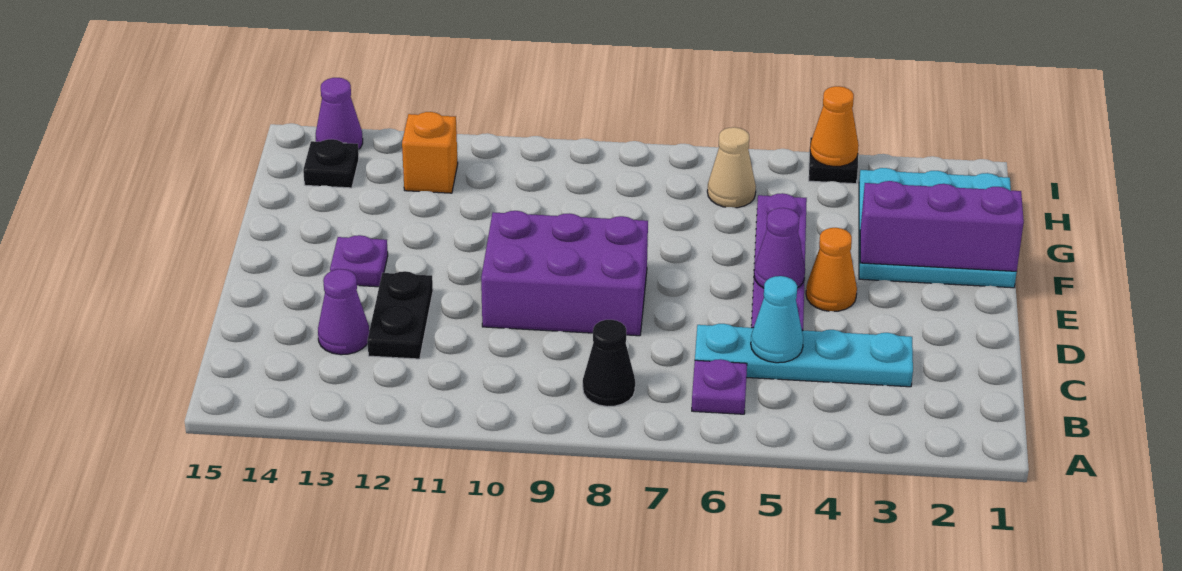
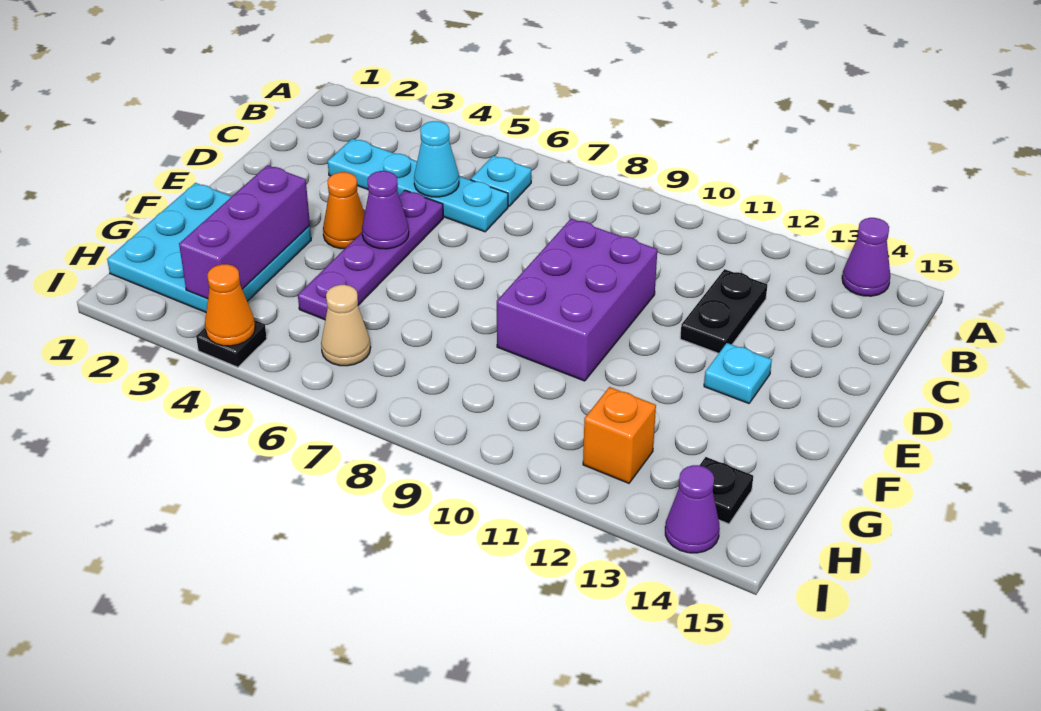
purple plate B6 level 1 -> cyan plate B6 level 1
black cone B8 level 1 -> none
purple cone C13 level 1 -> purple cone A14 level 1
purple brick D8:E10 level 1 -> purple brick D9:F10 level 1
purple plate E13 level 1 -> cyan plate E13 level 1
purple brick F1:F3 level 2 -> purple brick F3:H3 level 2

